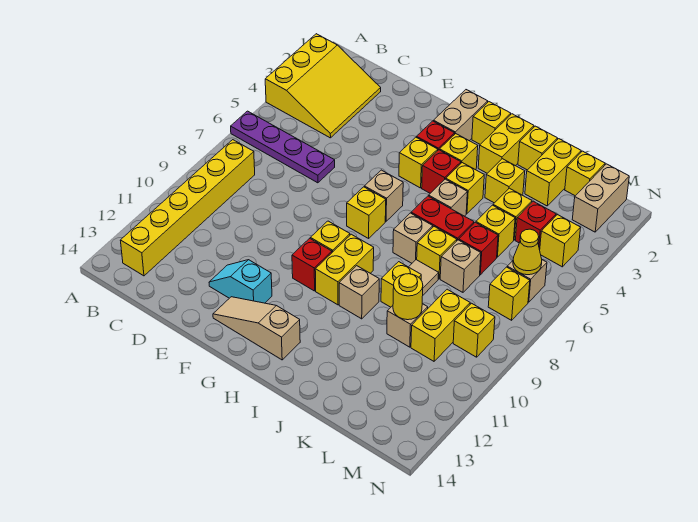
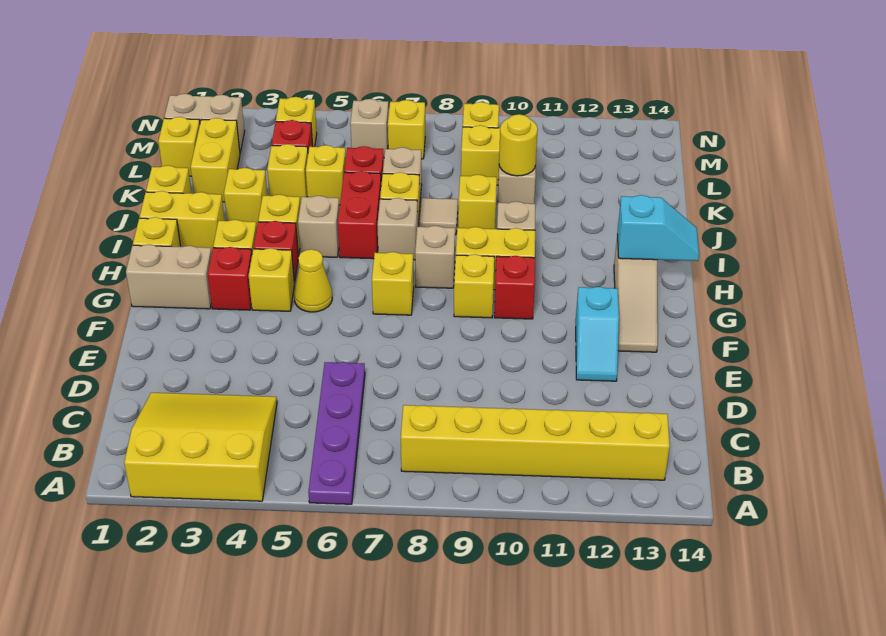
tan brick G6 level 1 -> tan brick H8 level 1
none -> cyan slope H13:H14 level 2 top 13
yellow brick K1:K2 level 1 -> yellow brick K2:L2 level 1
yellow cone M6 level 2 -> yellow cone G5 level 1

